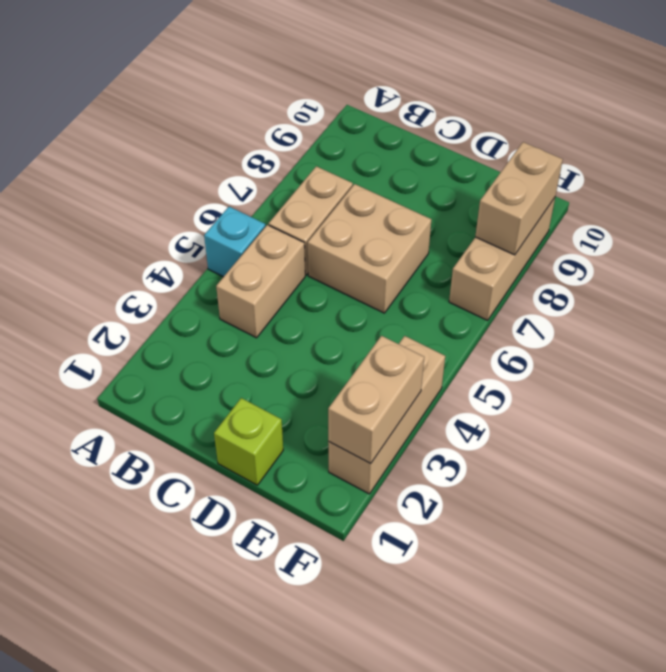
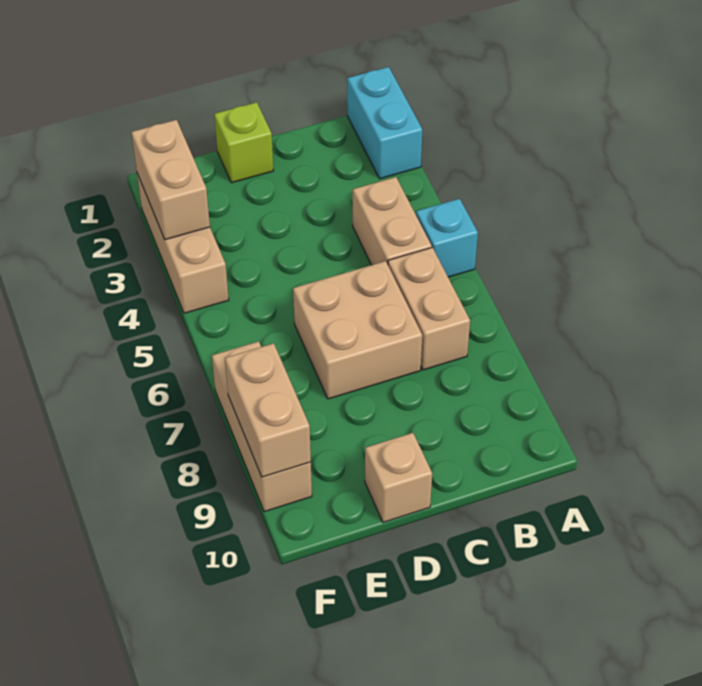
none -> cyan brick A1:A2 level 1
none -> tan brick D10 level 1

